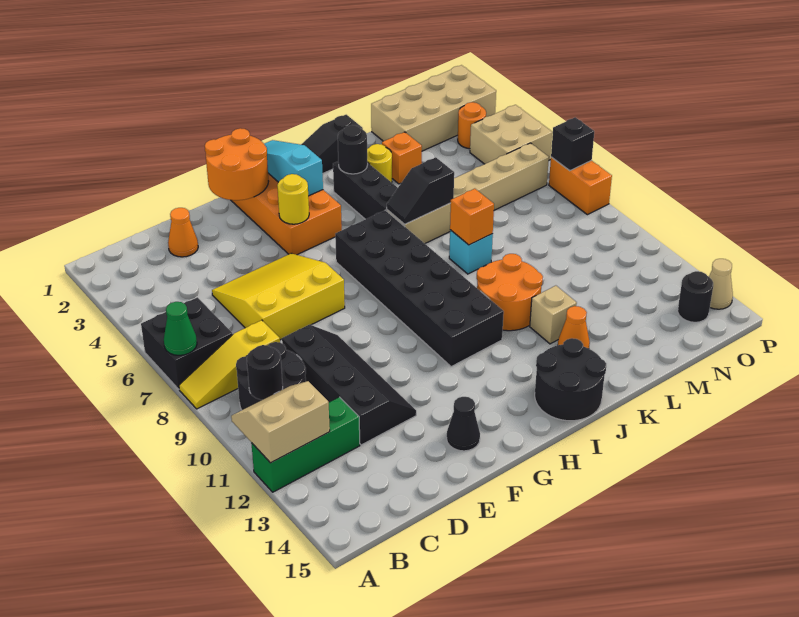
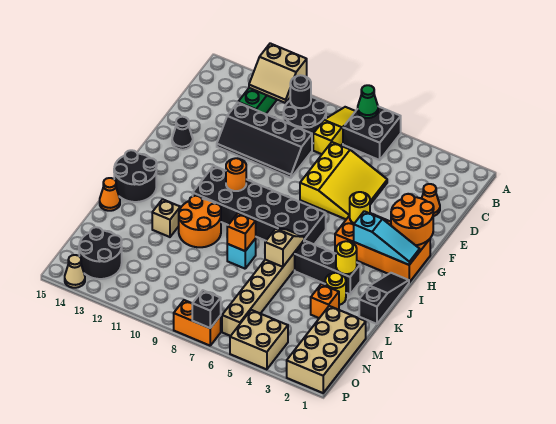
tan slope A11:B12 level 2 top 12 -> tan slope A11:B12 level 2 top A
black round brick J3 level 2 -> yellow round brick J3 level 2
black slope J6:K6 level 2 top K -> tan slope J6:K6 level 2 top K
orange cone K13 level 1 -> orange cone K15 level 1
orange round brick O3 level 1 -> orange round brick H10 level 2
black round brick O14 level 1 -> black round brick N13:O14 level 1

